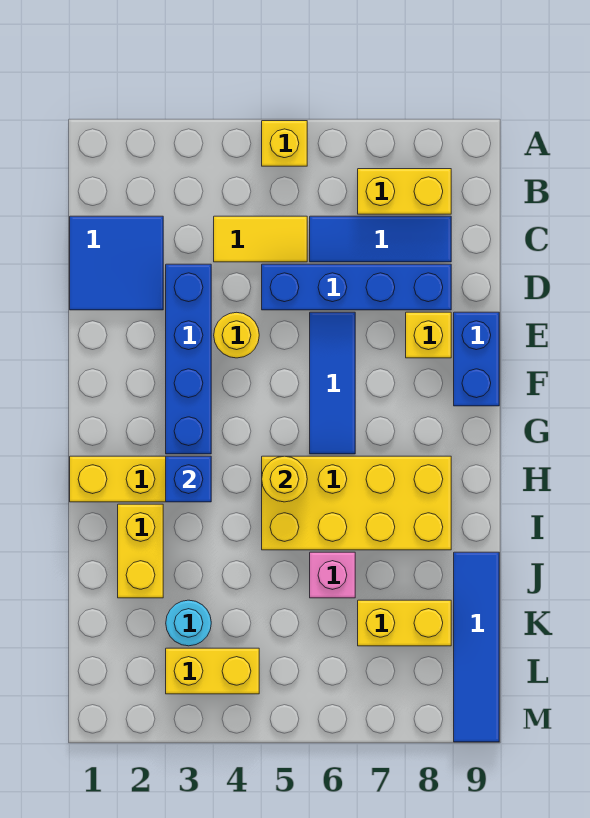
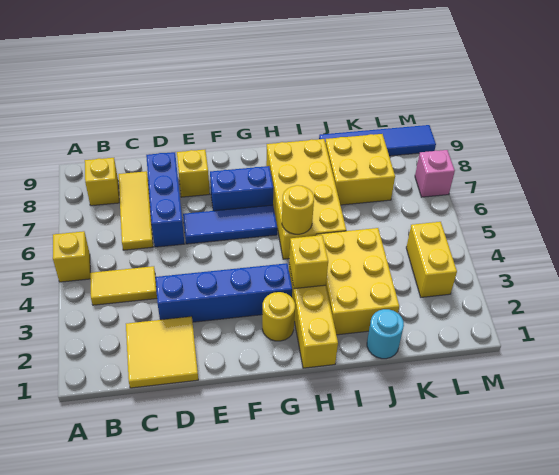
yellow brick B7:B8 level 1 -> yellow brick B8 level 1
blue tile C1:D2 level 1 -> yellow tile C1:D2 level 1
yellow tile C4:C5 level 1 -> yellow tile B4:C4 level 1
blue tile C6:C8 level 1 -> yellow tile C6:C8 level 1
blue brick D5:D8 level 1 -> blue brick D6:D8 level 1
yellow round brick E4 level 1 -> yellow round brick G2 level 1
blue brick E9:F9 level 1 -> blue brick F7:G7 level 1
blue brick H3 level 2 -> yellow brick H3 level 2
yellow brick I2:J2 level 1 -> yellow brick I2:J4 level 1
pink brick J6 level 1 -> pink brick M7 level 1
cyan round brick K3 level 1 -> cyan round brick J1 level 1
yellow brick K7:K8 level 1 -> yellow brick J7:K8 level 1

